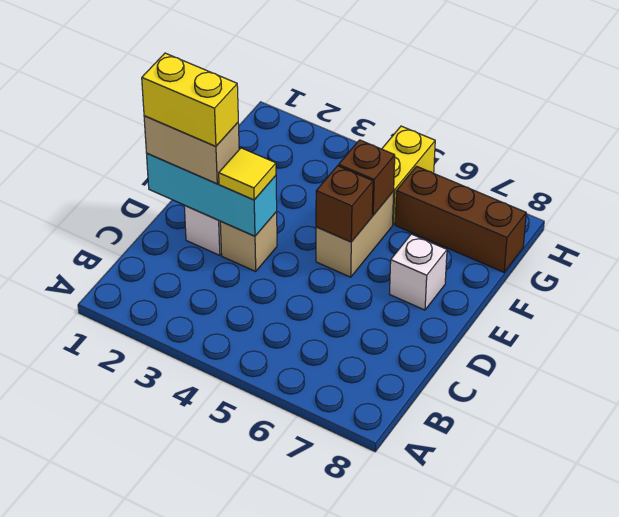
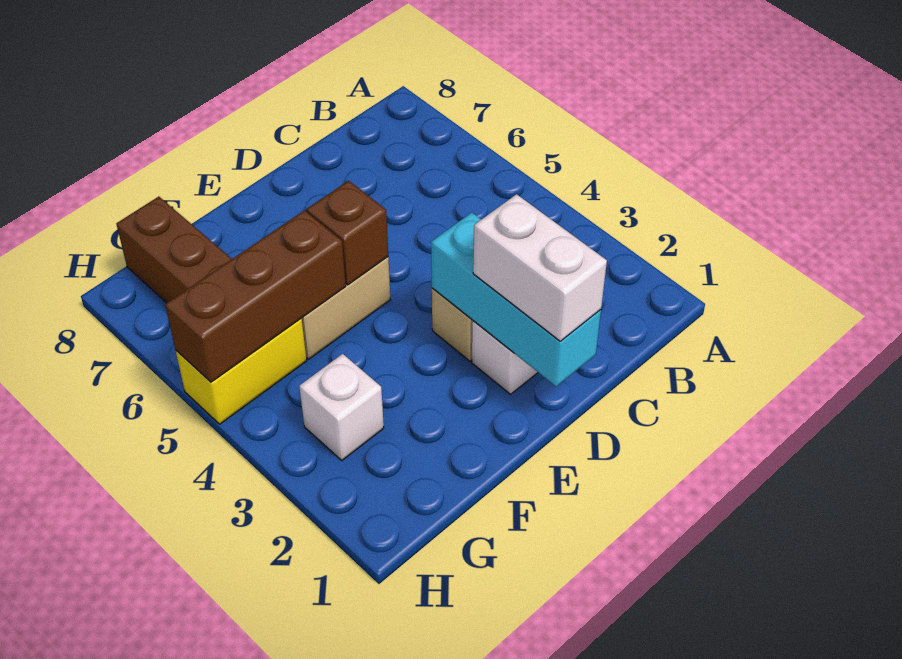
tan brick D1:D2 level 3 -> white brick D1:D2 level 3
yellow brick D1:D2 level 4 -> none
yellow tile D3 level 3 -> none
white brick E7 level 1 -> white brick G3 level 1
brown brick F5 level 2 -> brown brick F5:H5 level 2

